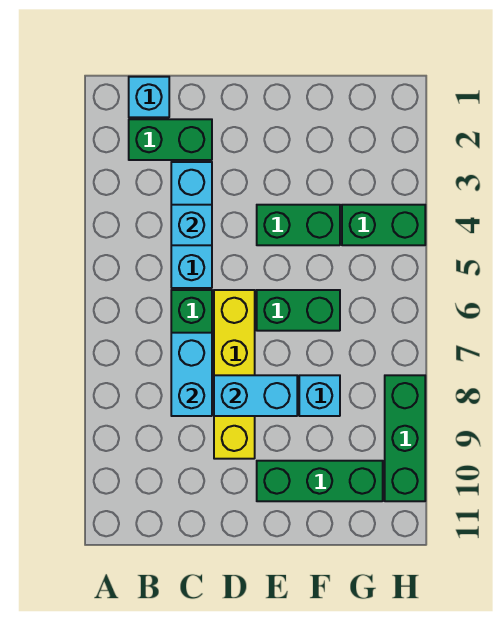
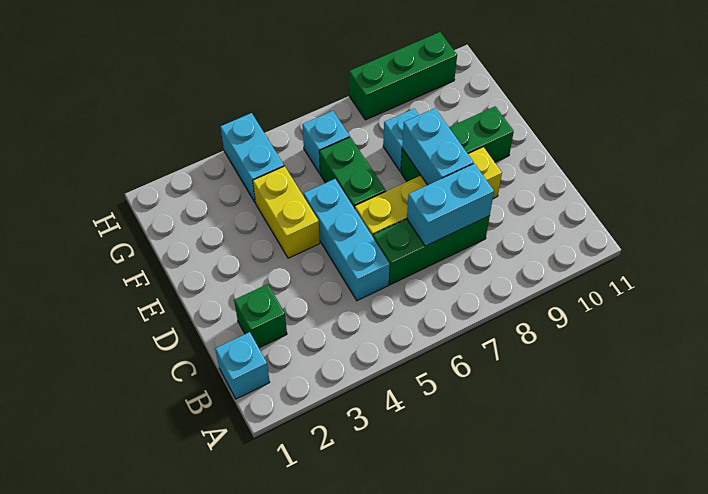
green brick B2:C2 level 1 -> green brick C2 level 1
cyan brick C3:C5 level 1 -> cyan brick C5:E5 level 1
cyan brick C4 level 2 -> cyan brick G6 level 1
green brick E4:F4 level 1 -> yellow brick E4:F4 level 1
green brick E10:G10 level 1 -> green brick E8:E10 level 1
green brick G4:H4 level 1 -> cyan brick G4:H4 level 1

